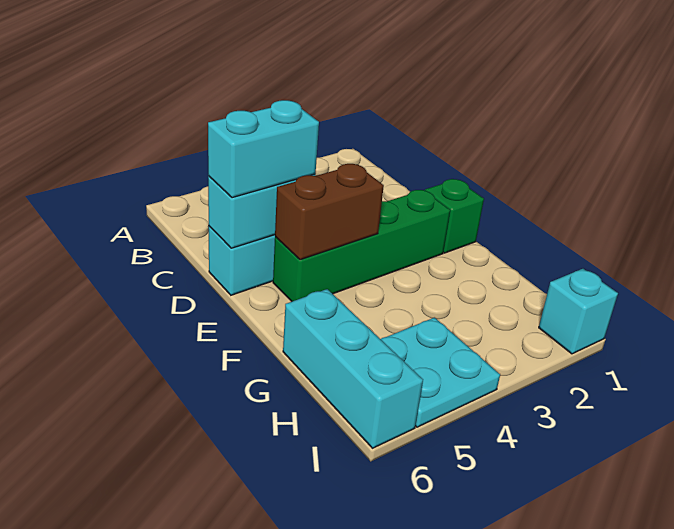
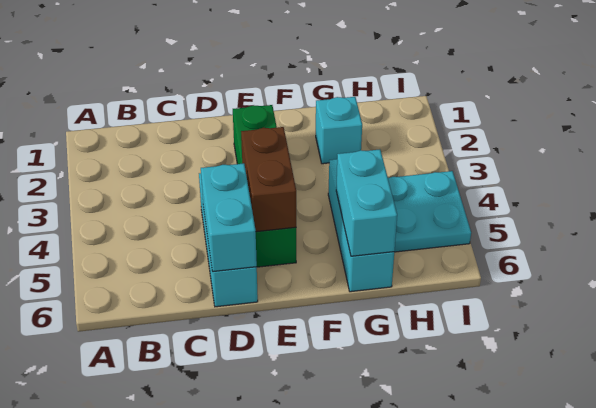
cyan brick D5:D6 level 3 -> cyan brick G5:G6 level 2
green brick E1 level 1 -> none
cyan brick G6:I6 level 1 -> cyan brick G4:G6 level 1
cyan brick I1 level 1 -> cyan brick G2 level 1

